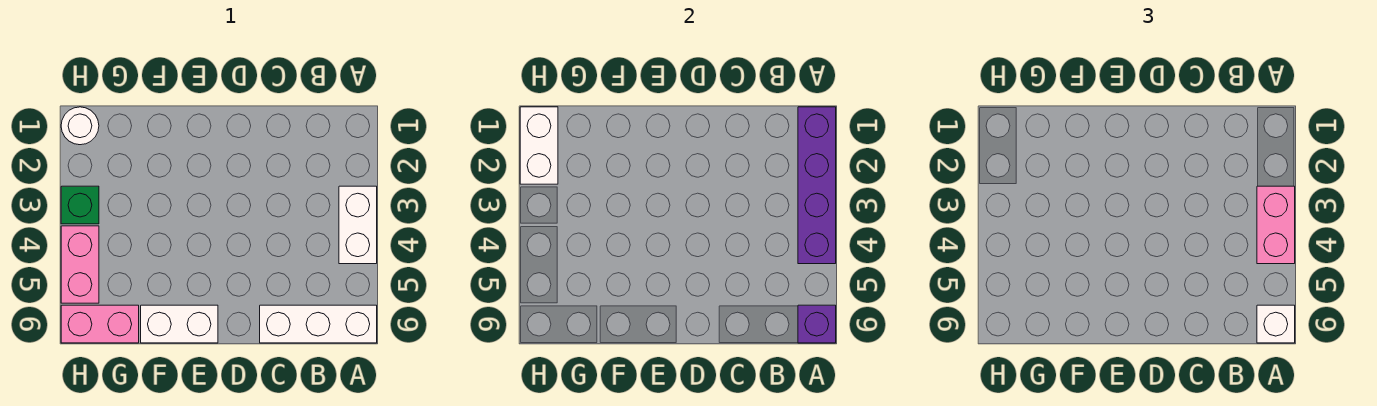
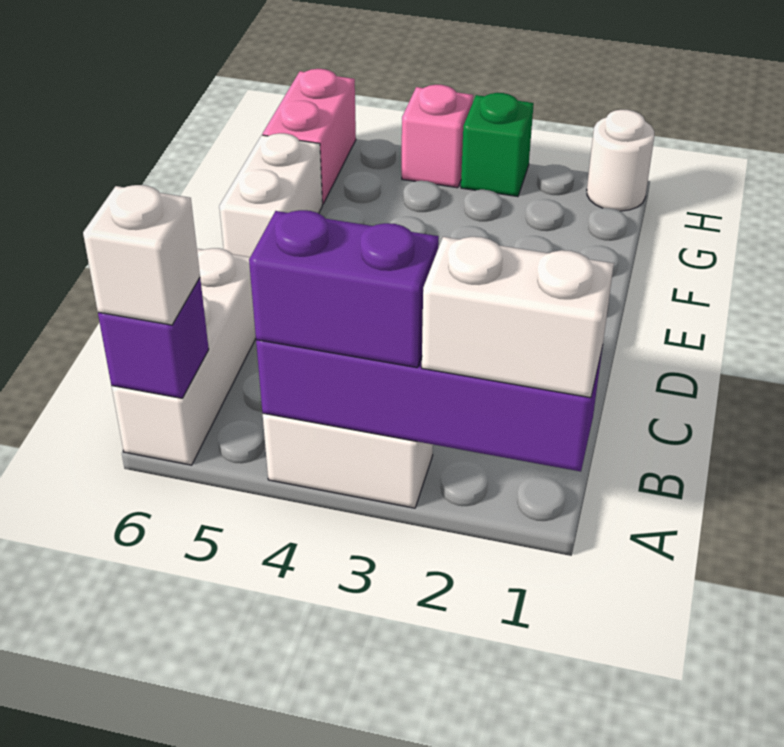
pink brick A3:A4 level 3 -> purple brick A3:A4 level 3
white brick H1:H2 level 2 -> white brick A1:A2 level 3
pink brick H4:H5 level 1 -> pink brick H4 level 1

